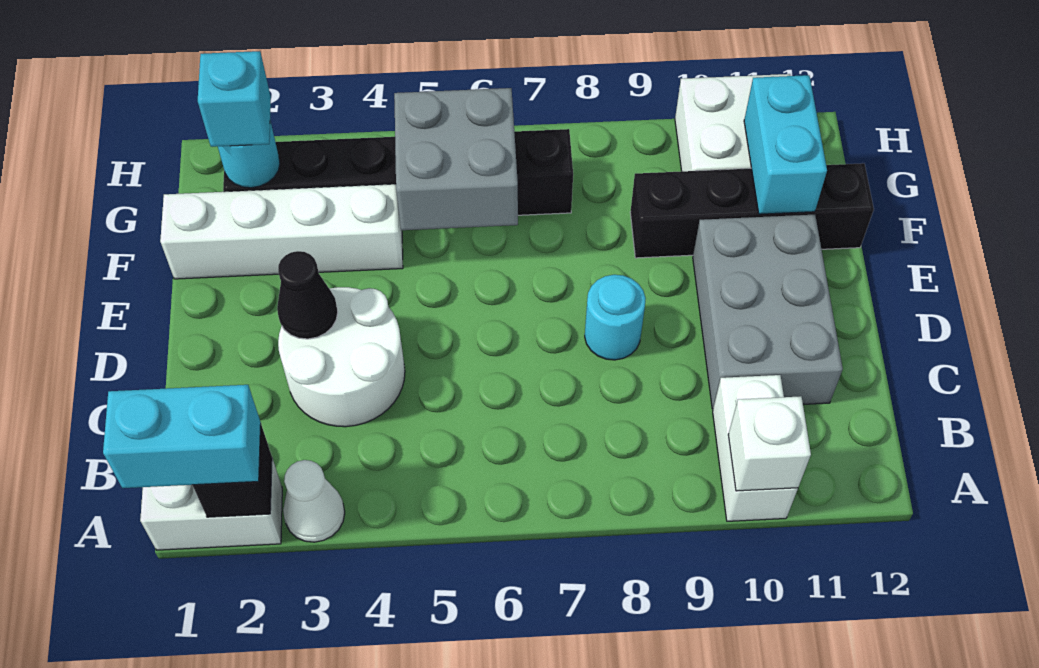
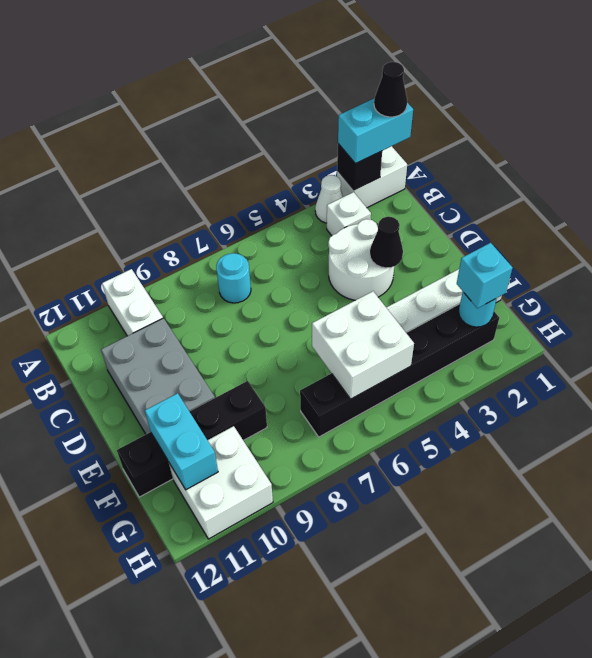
none -> black cone A1 level 4
white brick A10 level 2 -> white brick B3 level 1
cyan round brick D8 level 1 -> cyan round brick B7 level 1
grey brick F5:G6 level 2 -> white brick F5:G6 level 2

